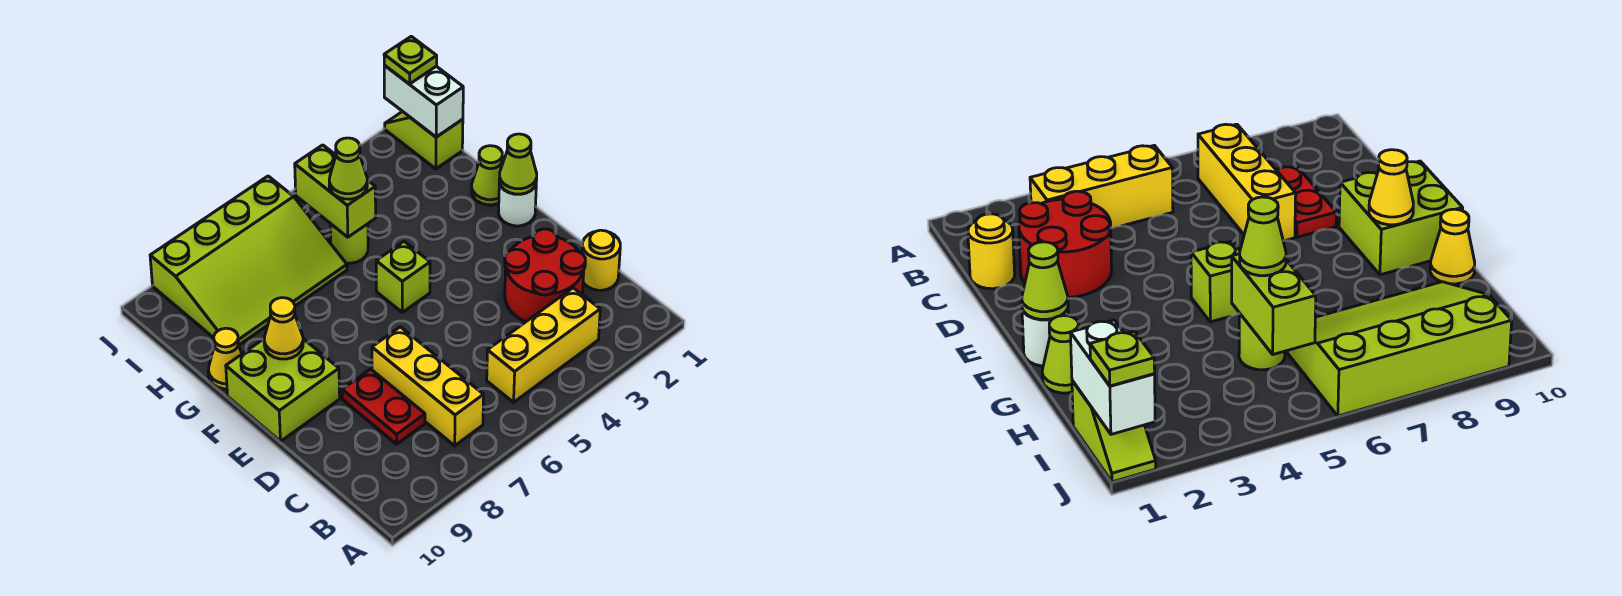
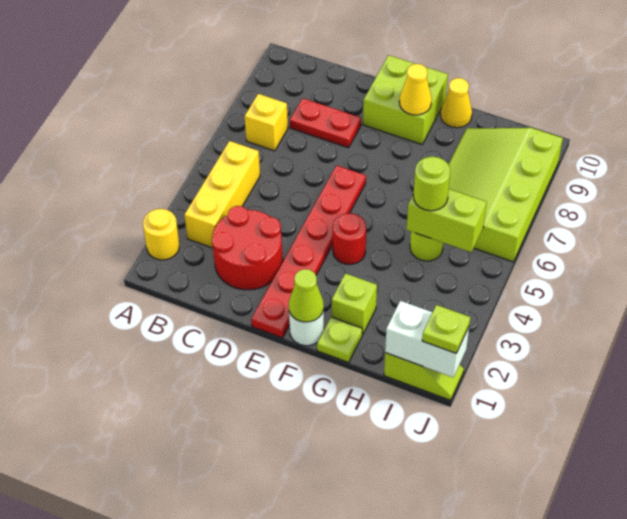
yellow brick B7:D7 level 1 -> yellow brick B7 level 1
yellow round brick C1 level 1 -> yellow round brick A2 level 1
none -> red plate E1:E6 level 1
none -> red round brick F4 level 1
lime brick F5 level 1 -> lime brick G2 level 1
lime cone G1 level 1 -> lime plate G1 level 1
lime cone H5 level 3 -> lime round brick H5 level 3

